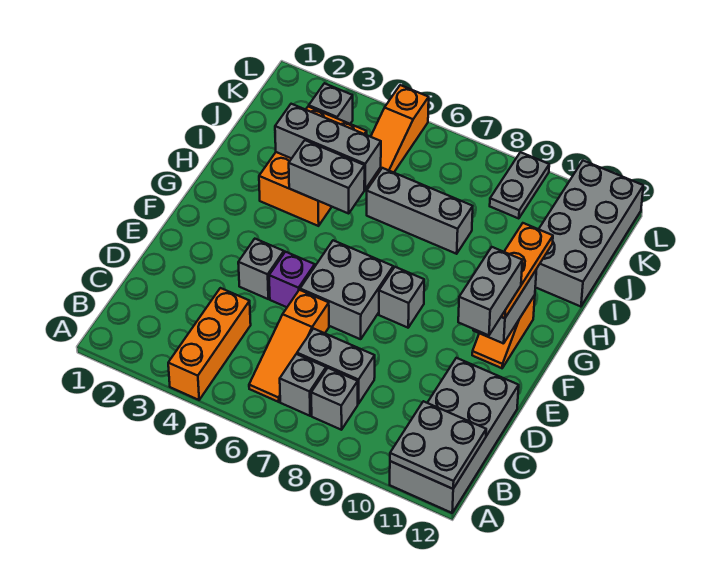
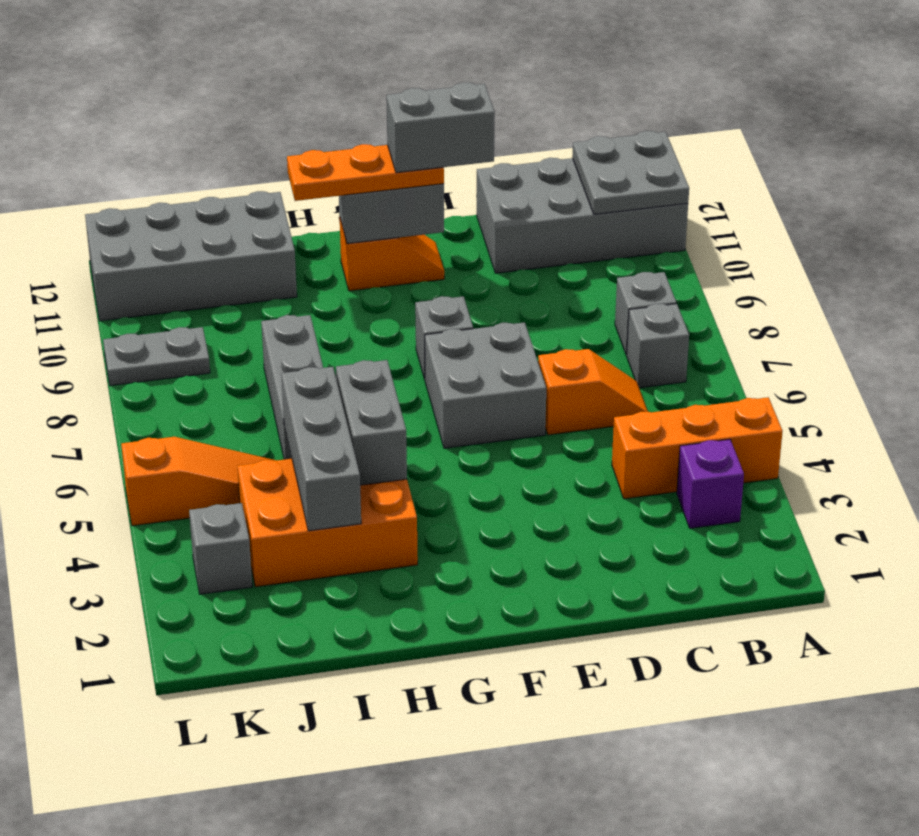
orange slope B6:D6 level 1 top D -> orange slope C6:D6 level 1 top D
grey brick C7:C8 level 1 -> none
grey brick E4 level 1 -> none
purple brick E5 level 1 -> purple brick B3 level 1

